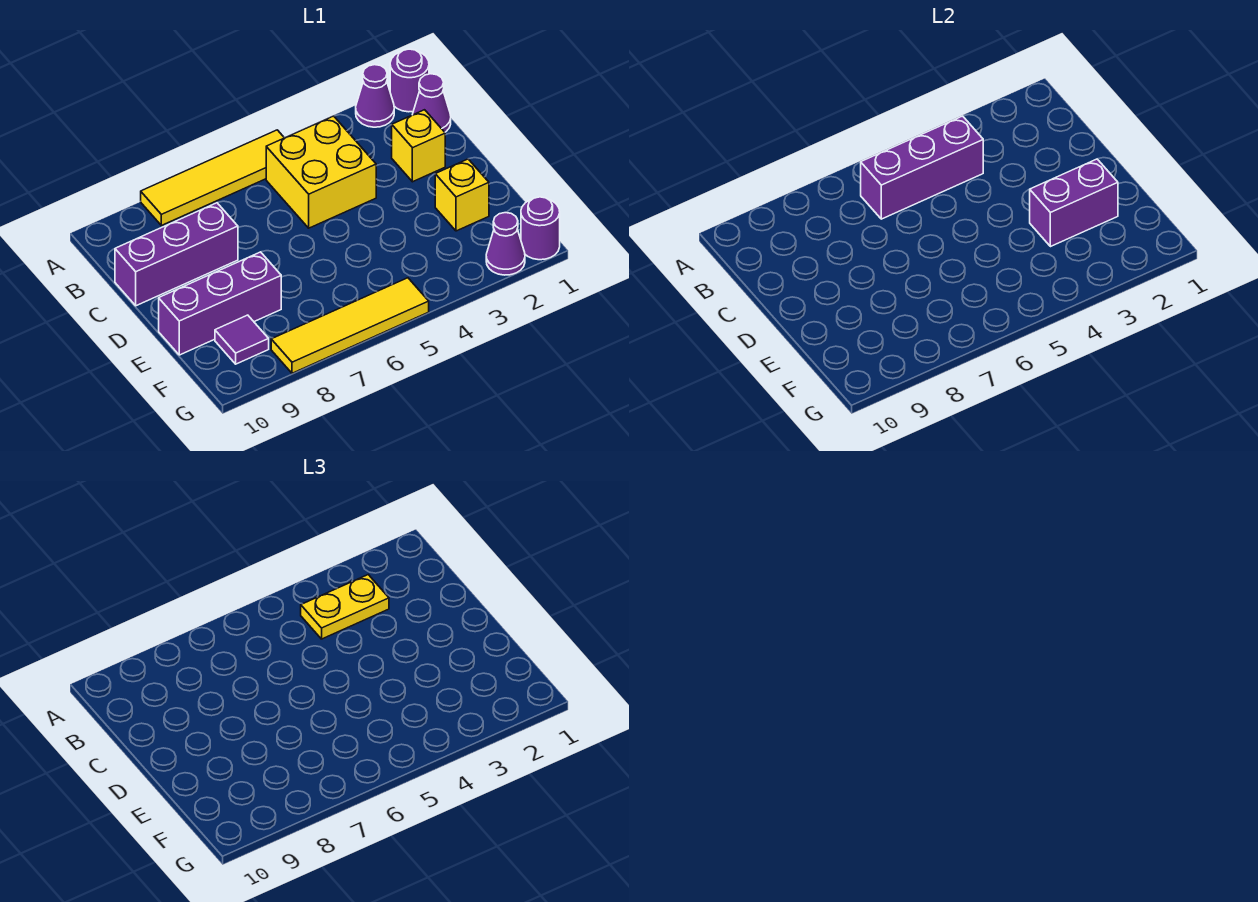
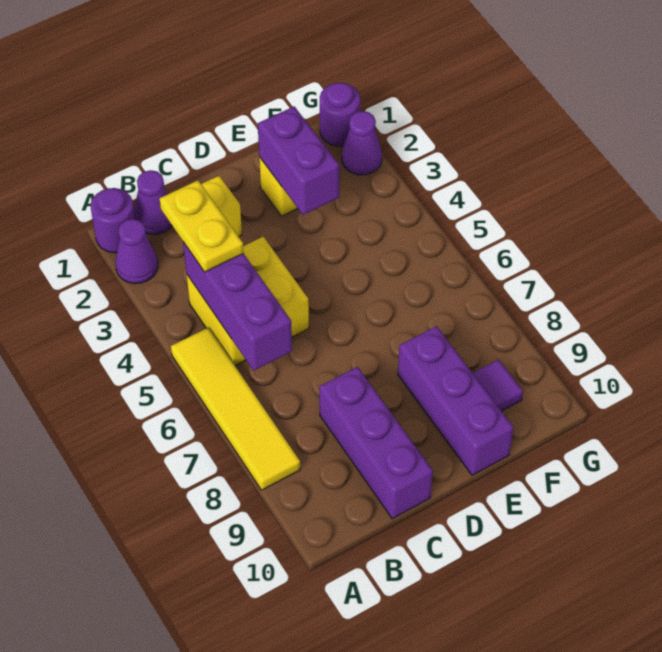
yellow tile G5:G8 level 1 -> none

